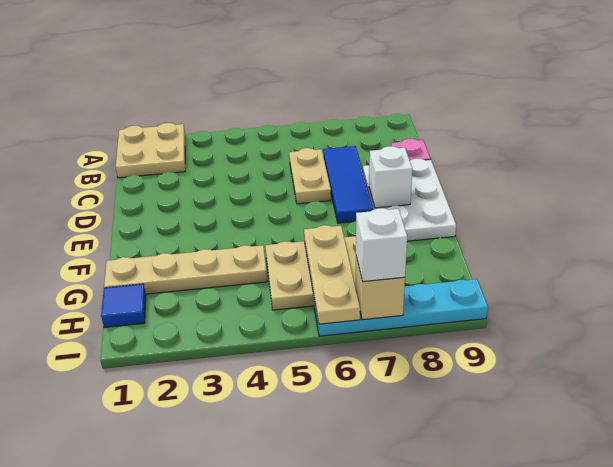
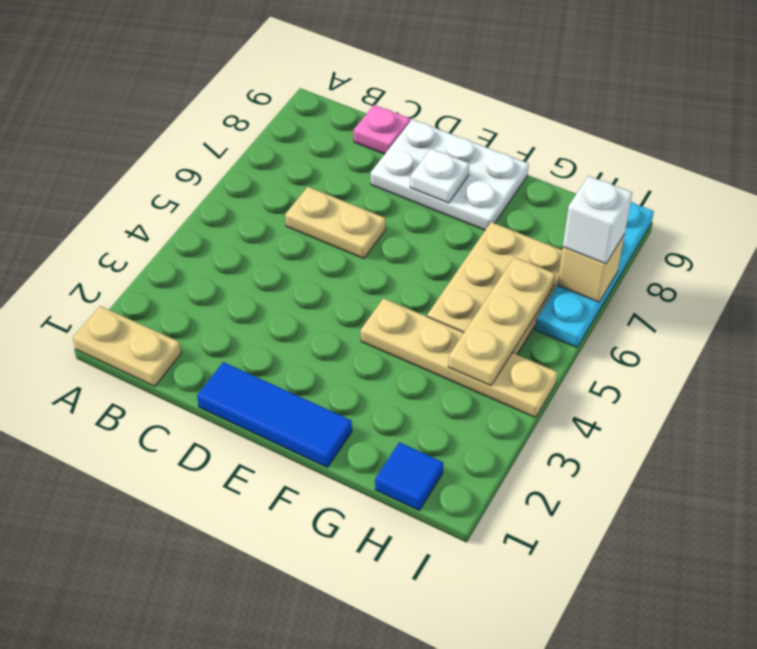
tan plate A1:B2 level 1 -> tan plate A1:B1 level 1
blue tile C7:E7 level 1 -> blue tile D1:F1 level 1
white brick E8 level 2 -> white plate E8 level 2
tan plate G1:G4 level 1 -> tan plate F4:I4 level 1
tan plate G6:I6 level 2 -> tan plate H4:H6 level 2

